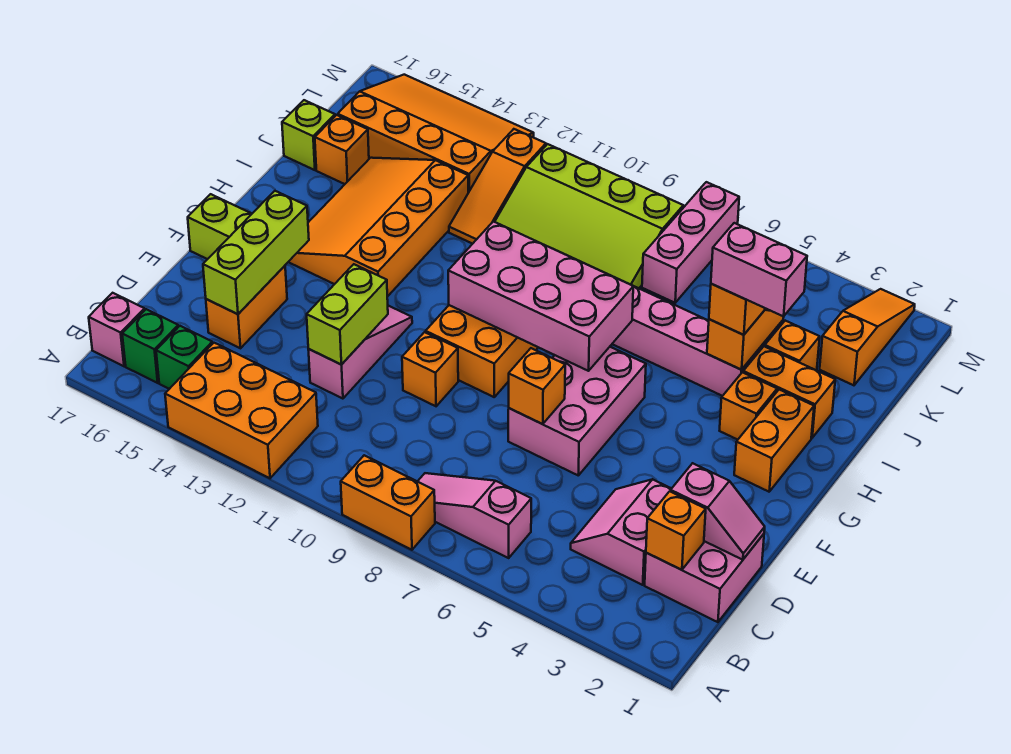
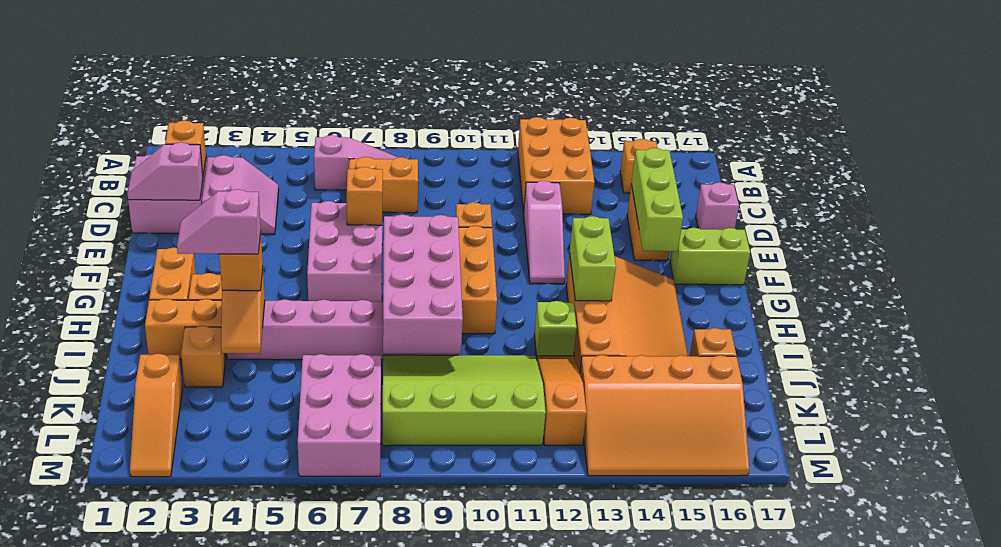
orange brick A8:A9 level 1 -> orange brick C7:C8 level 1
orange brick A12:B14 level 1 -> orange brick A12:C13 level 1
green brick B15 level 1 -> orange brick B15 level 1
green brick B16 level 1 -> none
pink brick B17 level 1 -> pink brick D17 level 1
lime brick D12:E12 level 2 -> lime brick G13:H13 level 2
pink brick G7:H10 level 2 -> pink brick G8:J9 level 2
pink brick I3:I4 level 4 -> pink slope I3:I4 level 4 top 4
lime brick J17 level 1 -> lime brick I12 level 1
pink brick K7:M7 level 1 -> pink brick K6:M7 level 1

